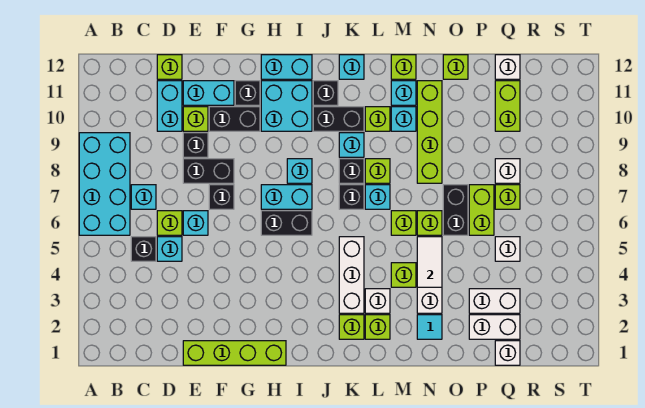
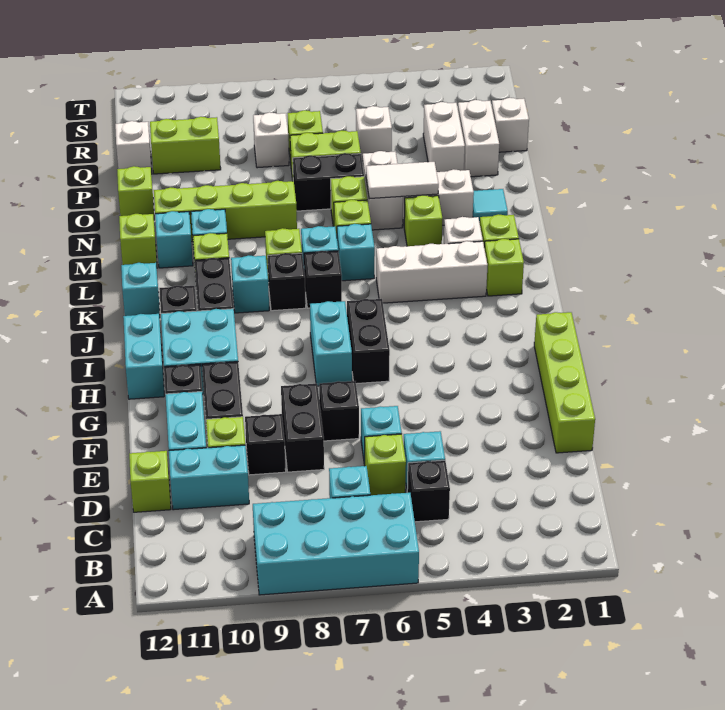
cyan brick I8 level 1 -> cyan brick L6 level 1
none -> white brick N5:O5 level 1

